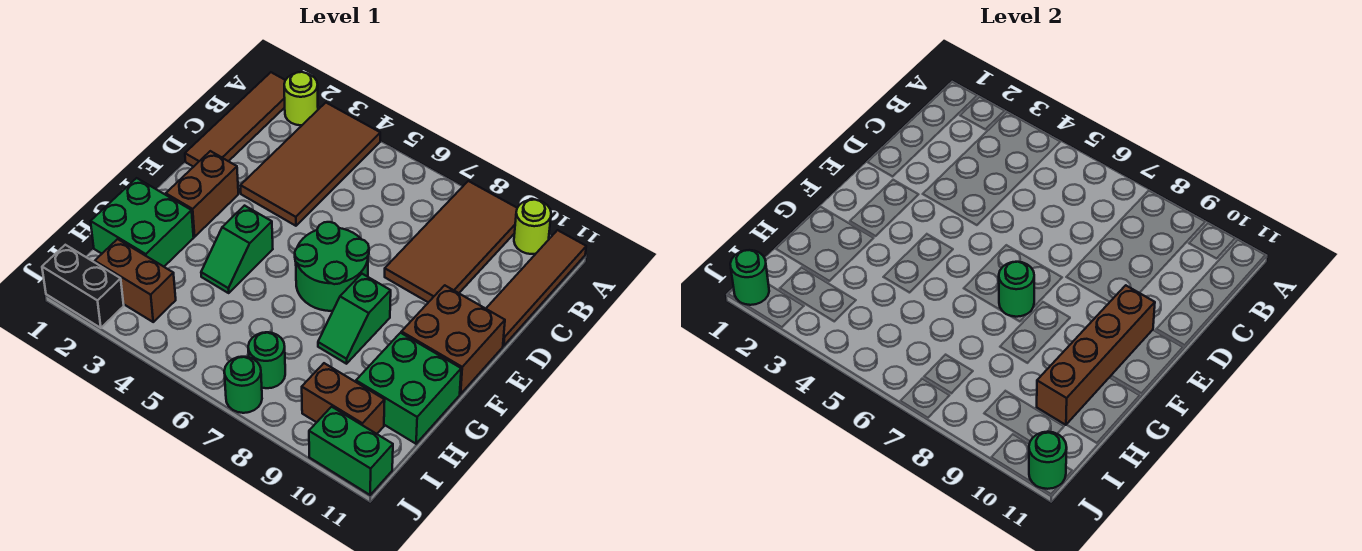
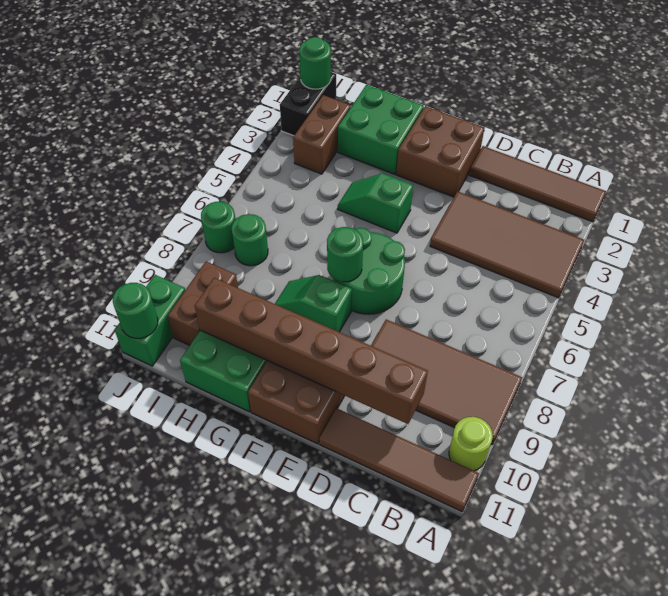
lime round brick A2 level 1 -> none
brown brick E2:F2 level 1 -> brown brick E1:F2 level 1
brown brick E10:H10 level 2 -> brown brick C10:H10 level 2

